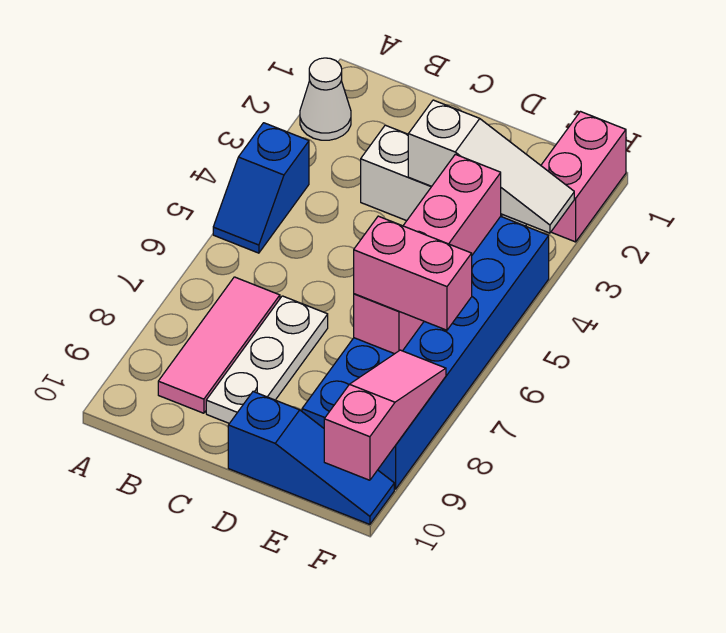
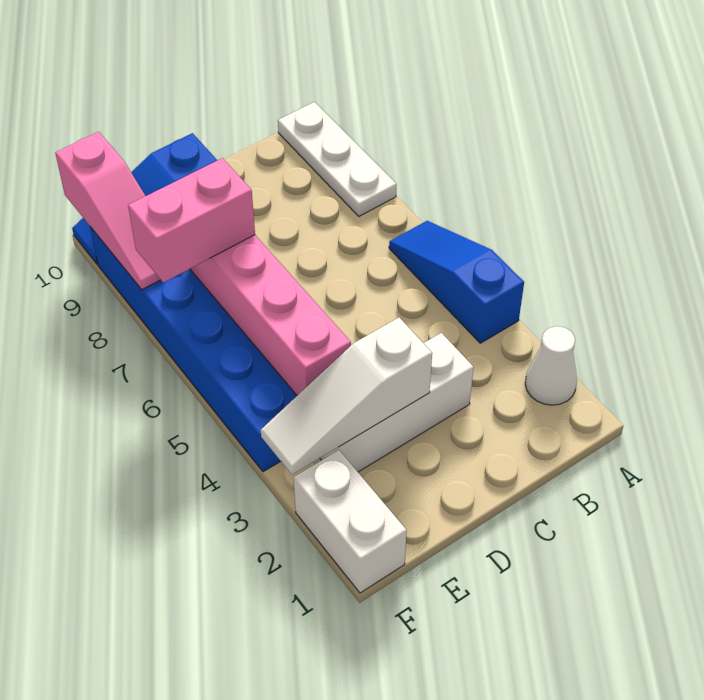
blue slope A4:A5 level 1 top 4 -> blue slope A4:A6 level 1 top 4
pink tile B7:B9 level 1 -> none
white plate C7:C9 level 1 -> white plate A8:A10 level 1
pink brick F1:F2 level 1 -> white brick F1:F2 level 1

